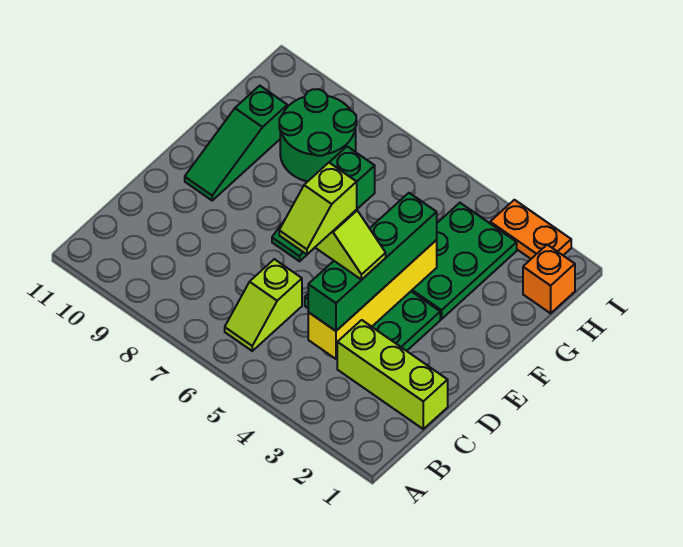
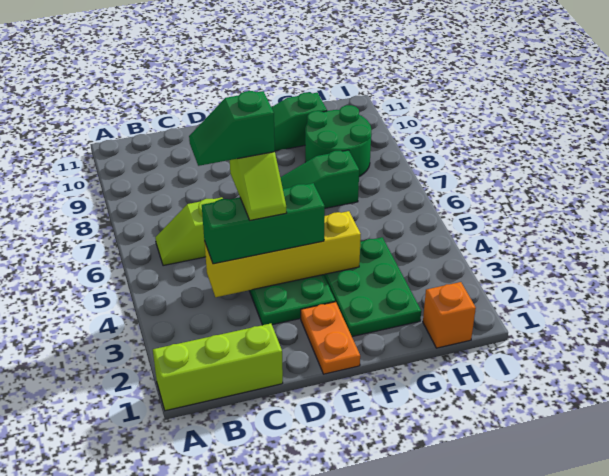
lime brick C1:C3 level 1 -> lime brick A1:C1 level 1
green brick C4:F4 level 3 -> green brick C4:E4 level 3
lime slope C5:D5 level 5 top D -> green slope C5:D5 level 5 top D
green plate F3:H4 level 1 -> green plate F2:G4 level 1
orange plate I2:I3 level 1 -> orange plate E1:E2 level 1

